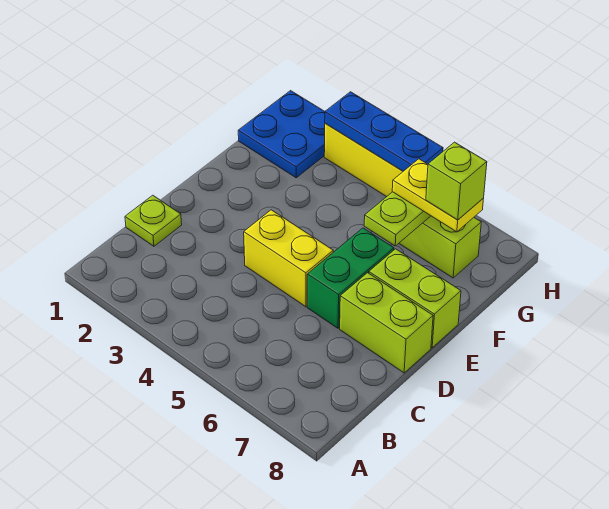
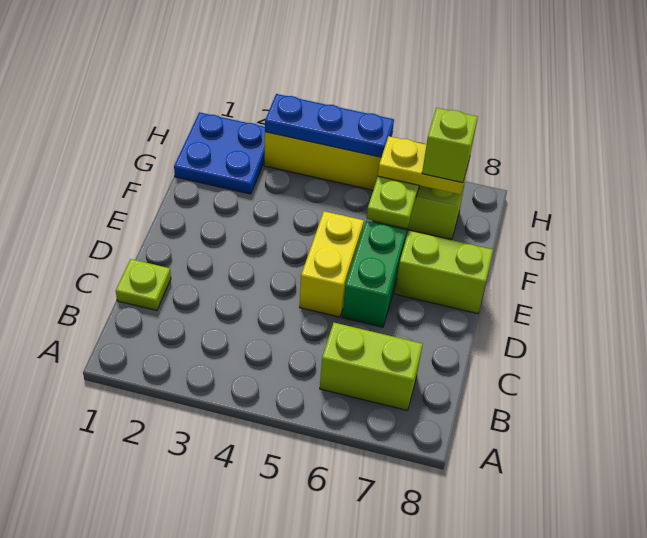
yellow brick D4:D5 level 1 -> yellow brick D5:E5 level 1
lime brick D7:D8 level 1 -> lime brick B6:B7 level 1

